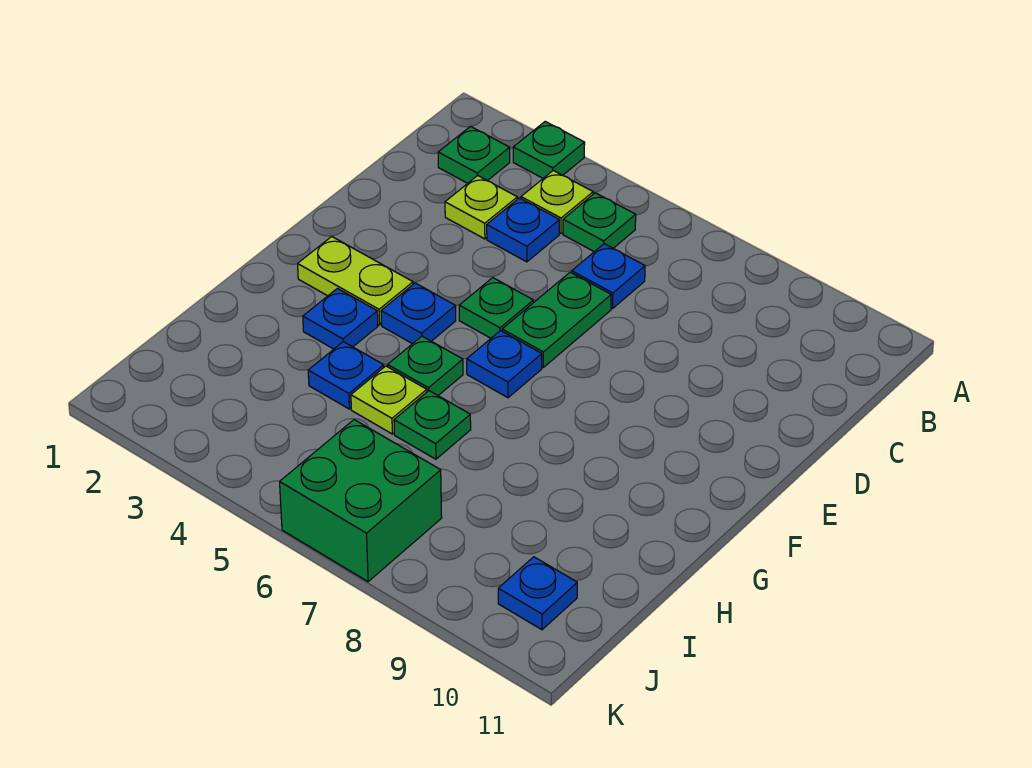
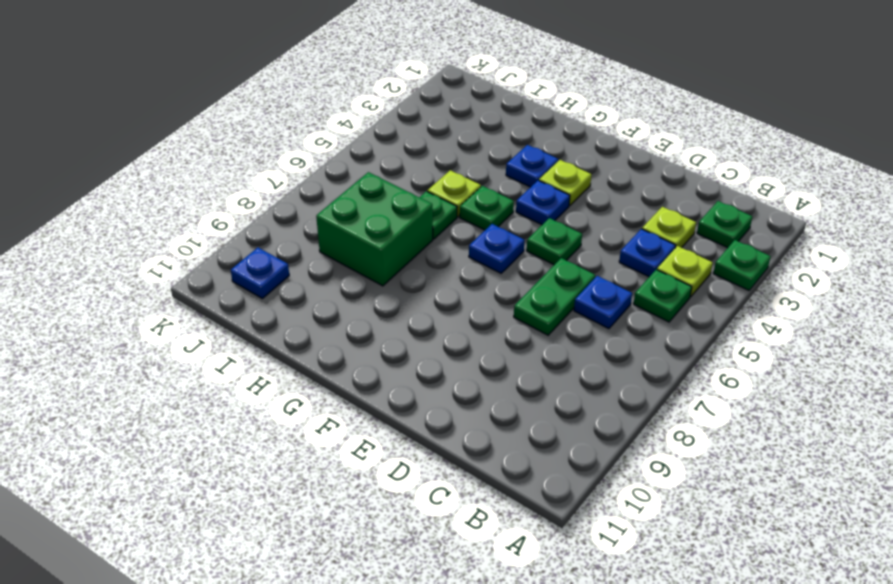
green plate D6:E6 level 1 -> green plate D6:D7 level 1
lime plate F2:F3 level 1 -> lime plate F3 level 1
blue plate H4 level 1 -> none
green brick J6:K7 level 1 -> green brick H7:I8 level 1

